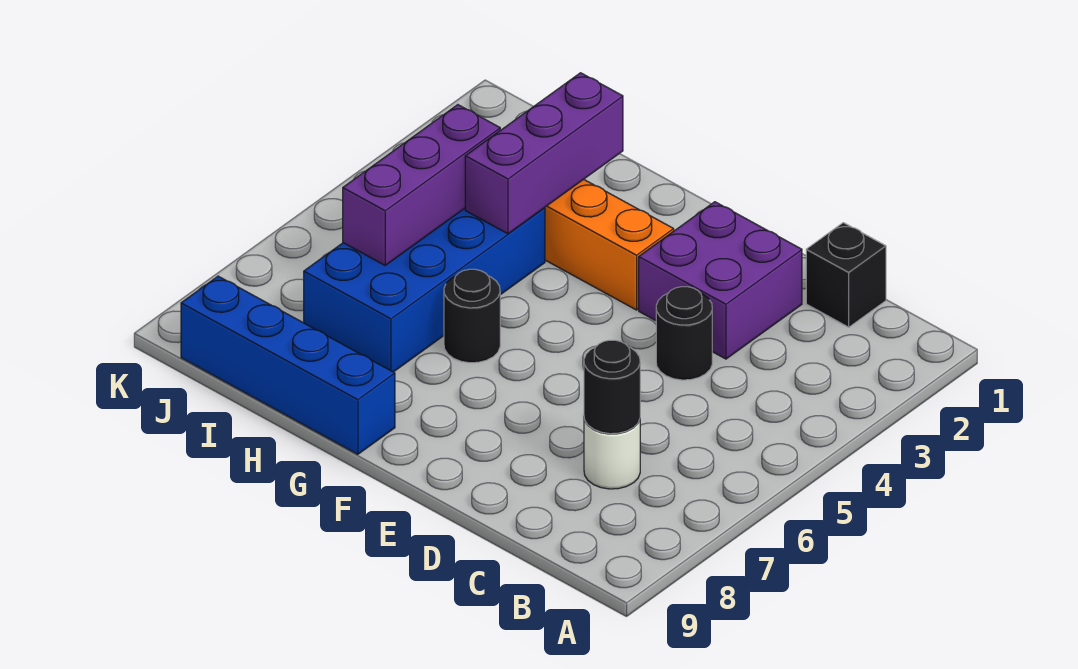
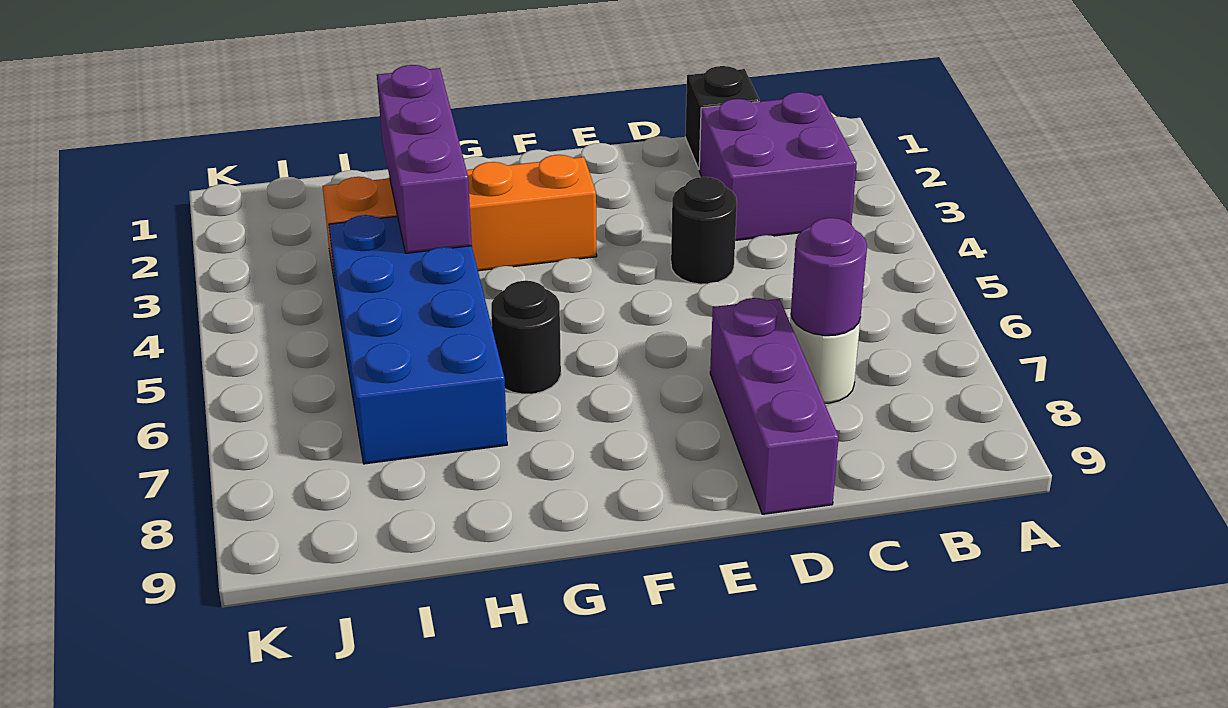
black round brick C7 level 2 -> purple round brick C7 level 2
purple brick D2:E3 level 1 -> purple brick B2:C3 level 1
blue brick G9:J9 level 1 -> none
purple brick I4:I6 level 2 -> purple brick D7:D9 level 1

